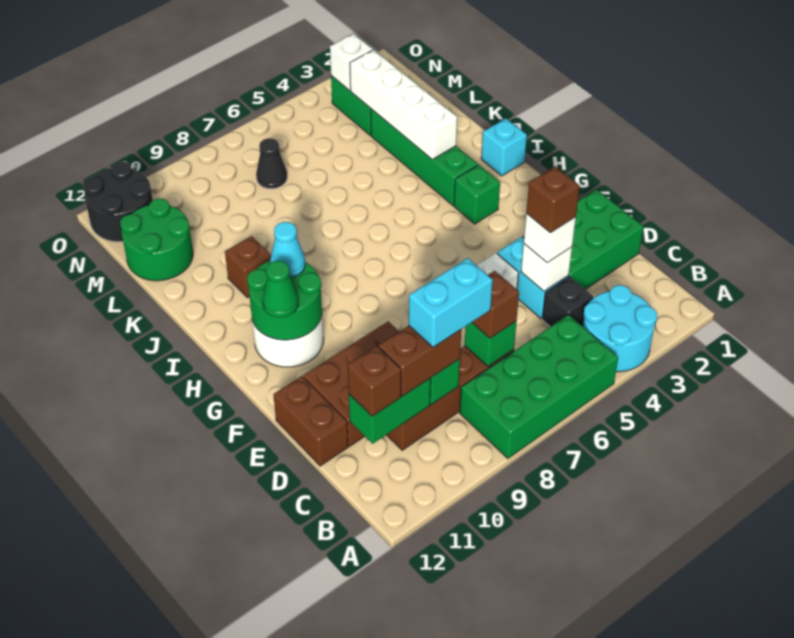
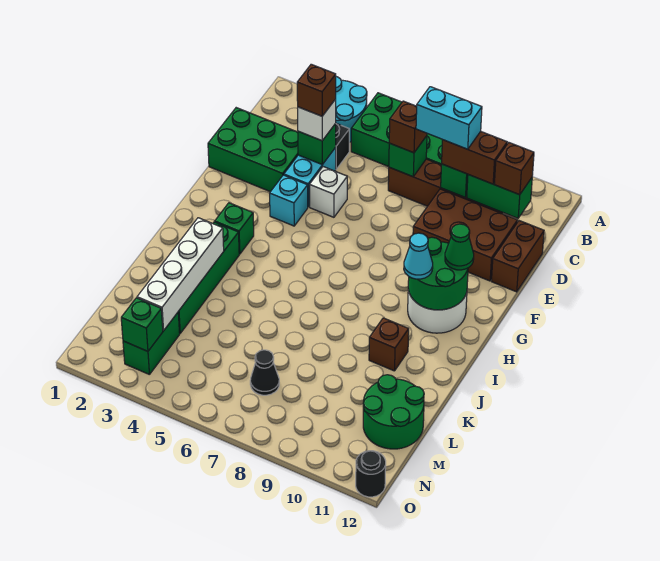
white brick D4 level 2 -> green brick D4 level 2
cyan brick I1 level 1 -> cyan brick F4 level 1
white brick N3 level 2 -> green brick N3 level 2
black round brick N11:O12 level 1 -> black round brick O12 level 1

